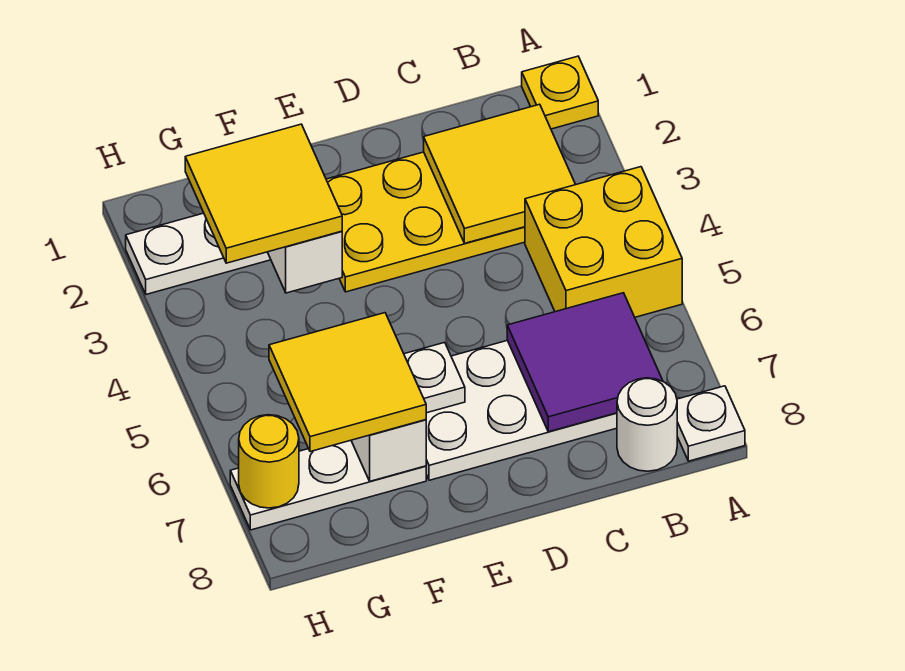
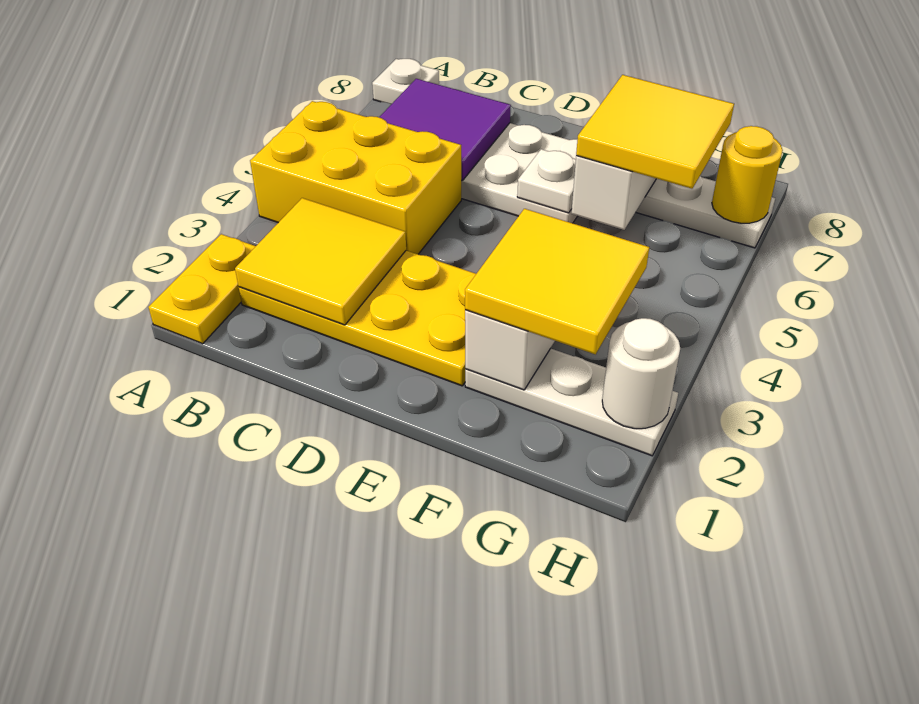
yellow plate A1 level 1 -> yellow plate A1:A2 level 1
yellow brick A4:B5 level 1 -> yellow brick A4:C5 level 1
white round brick B8 level 1 -> white round brick H2 level 2

